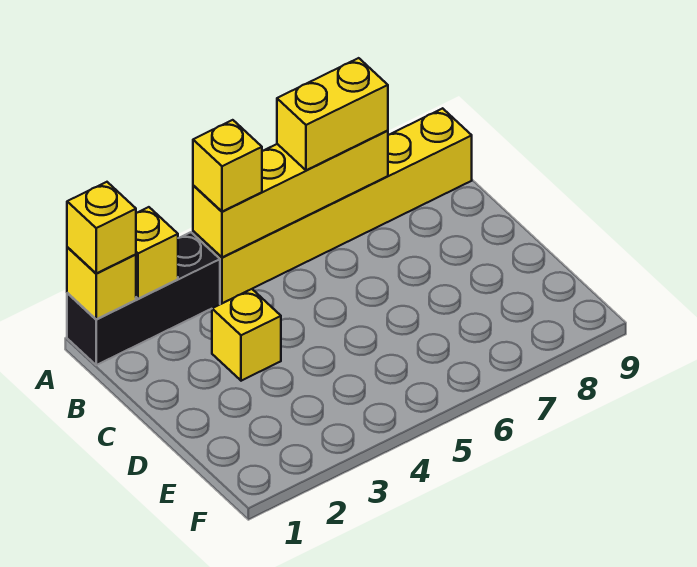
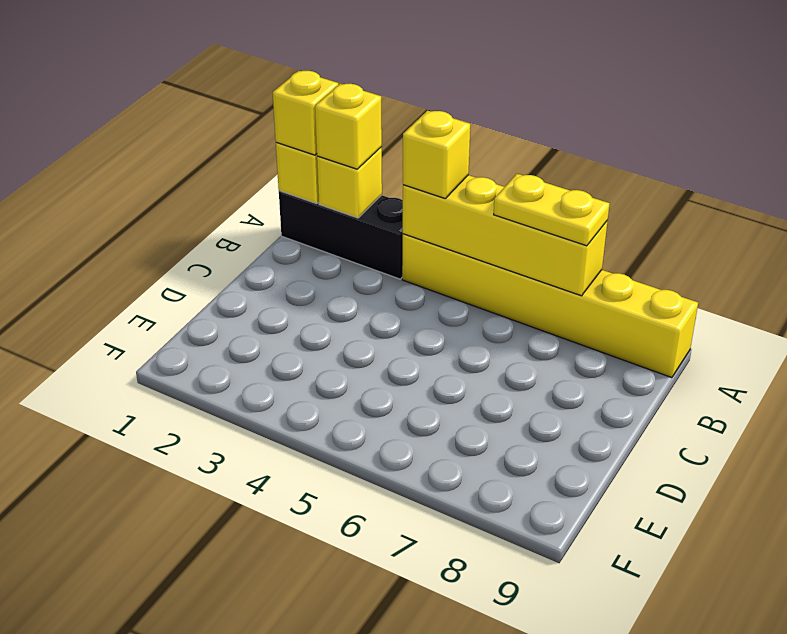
yellow brick A6:A7 level 3 -> yellow plate A6:A7 level 3
yellow brick C3 level 1 -> yellow brick A2 level 3

